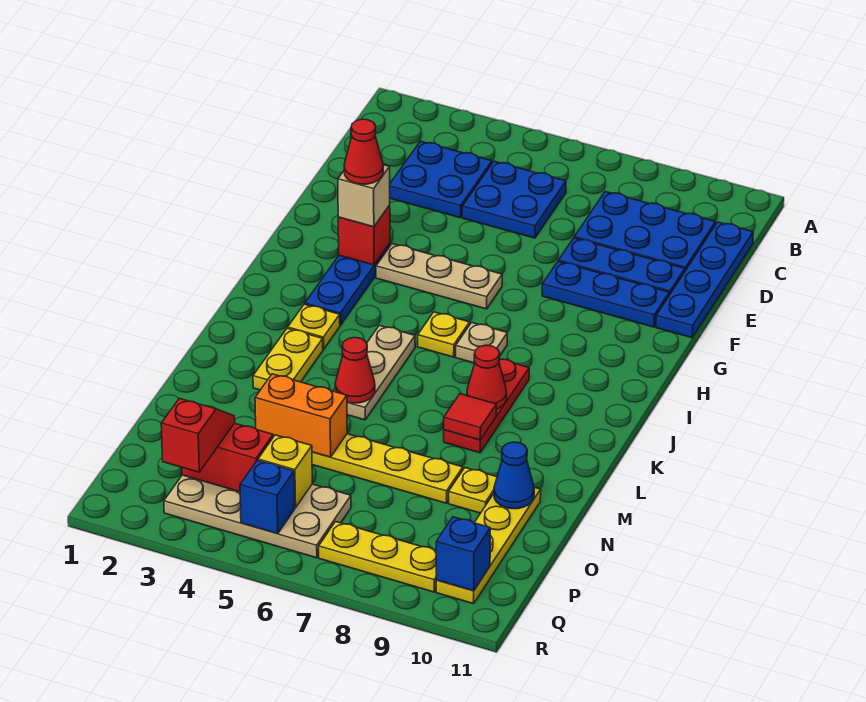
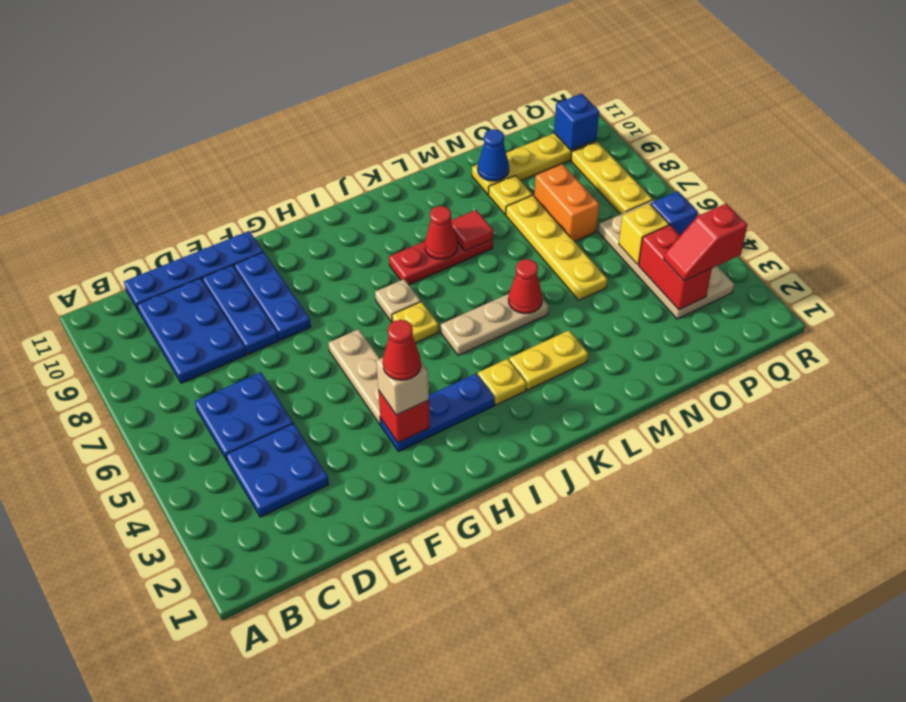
orange brick N4:N5 level 2 -> orange brick O7:O8 level 1

